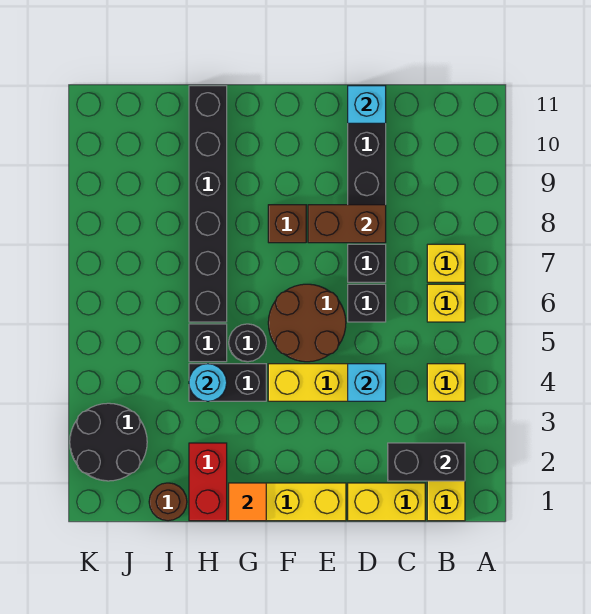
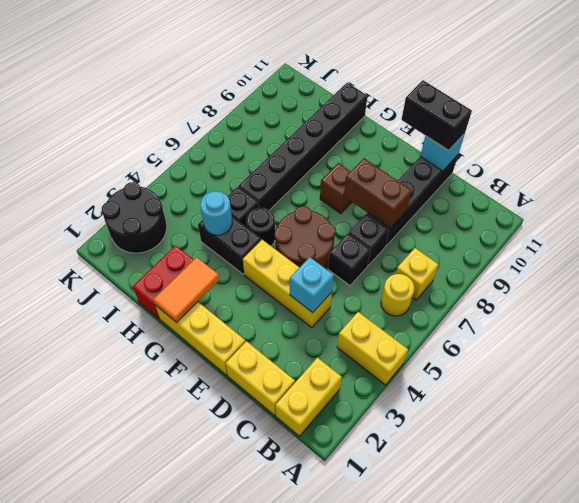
black brick B2:C2 level 2 -> black brick D11:E11 level 3
yellow brick B4 level 1 -> yellow brick A4:B4 level 1
yellow brick B6 level 1 -> yellow round brick B6 level 1
orange tile G1 level 2 -> orange tile G1:G2 level 2
brown round brick I1 level 1 -> none

